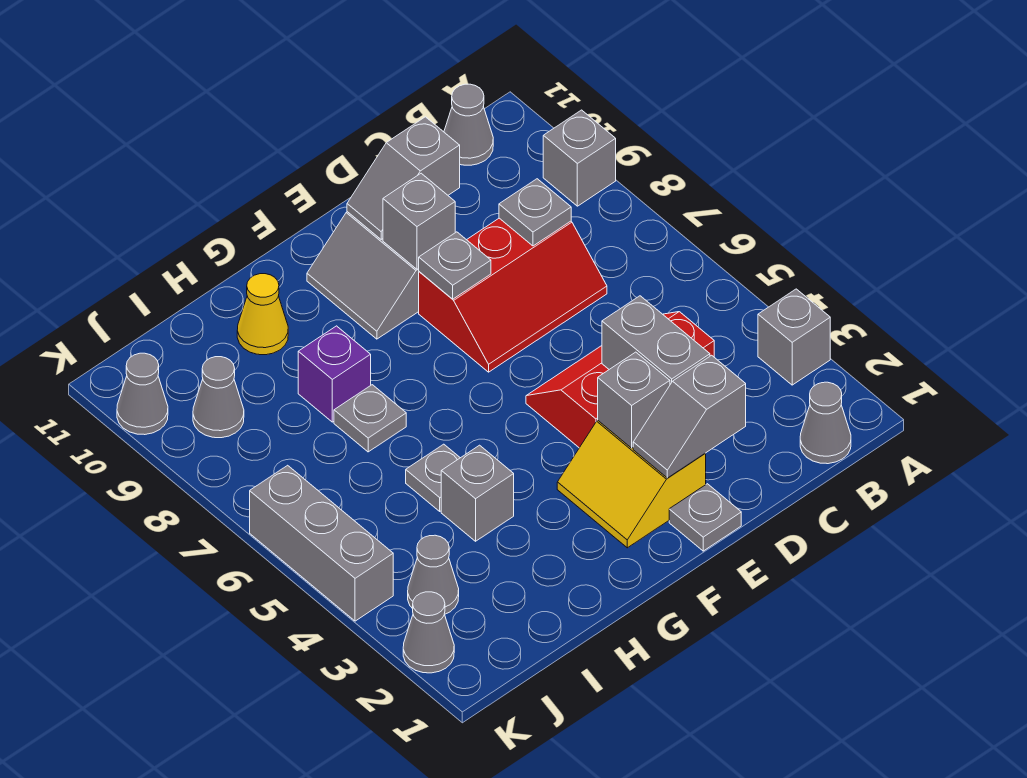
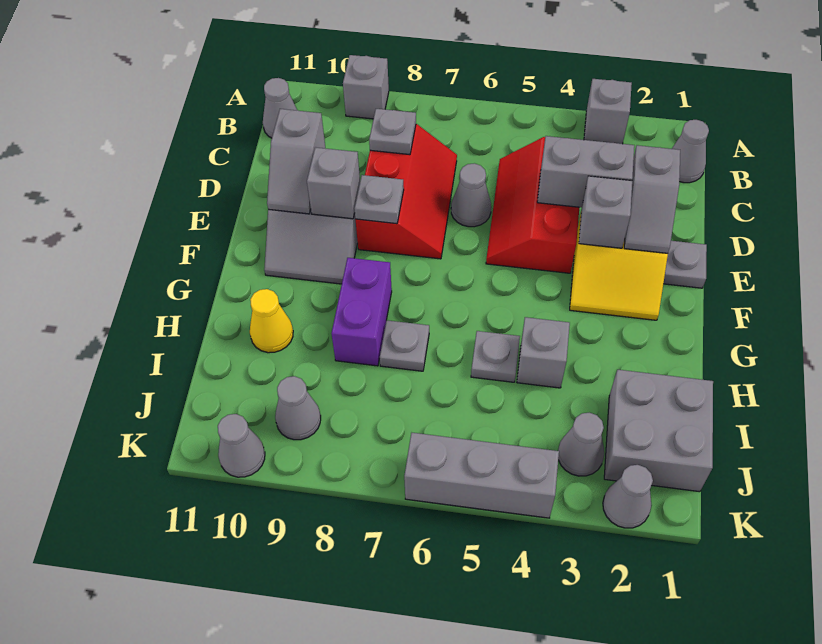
none -> grey cone D6 level 1
purple brick H8 level 1 -> purple brick G8:H8 level 1
none -> grey brick I1:J2 level 1

